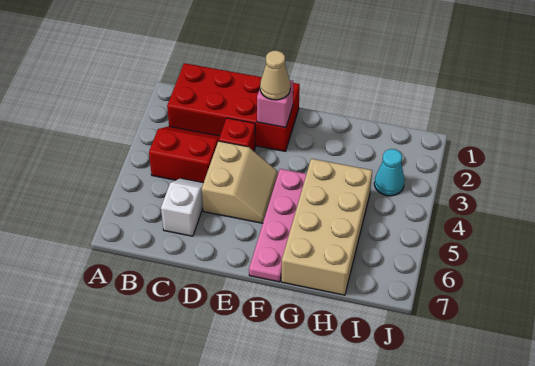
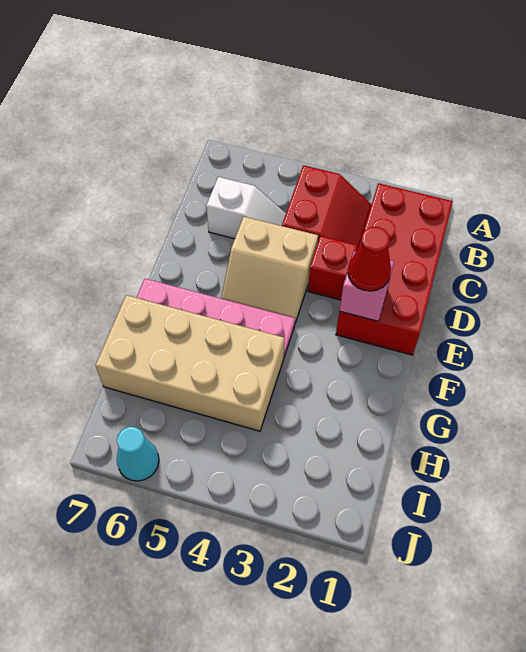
tan cone E2 level 3 -> red cone E2 level 3
cyan cone I3 level 1 -> cyan cone J6 level 1

